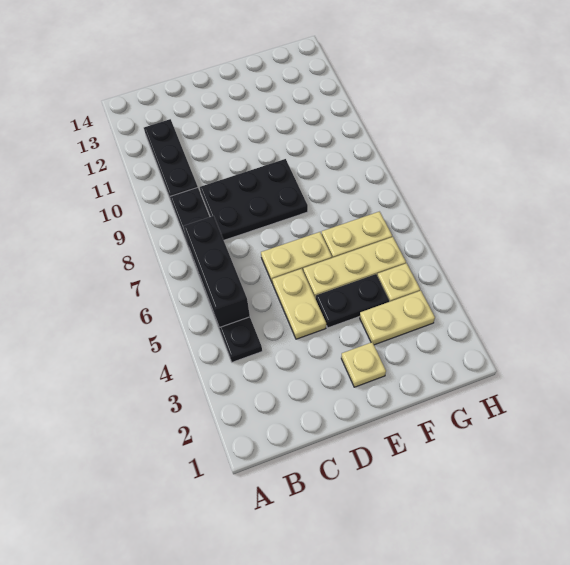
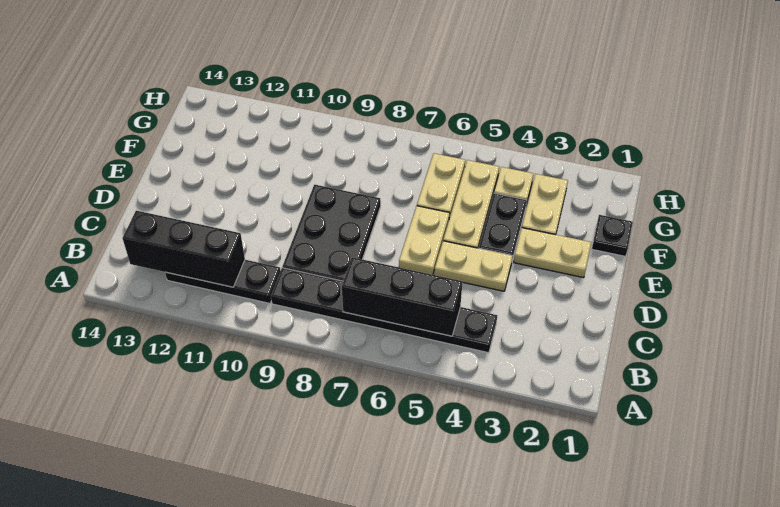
none -> black brick B11:B13 level 2
tan plate E2 level 1 -> tan plate E2:E3 level 1
none -> black plate F1 level 1

